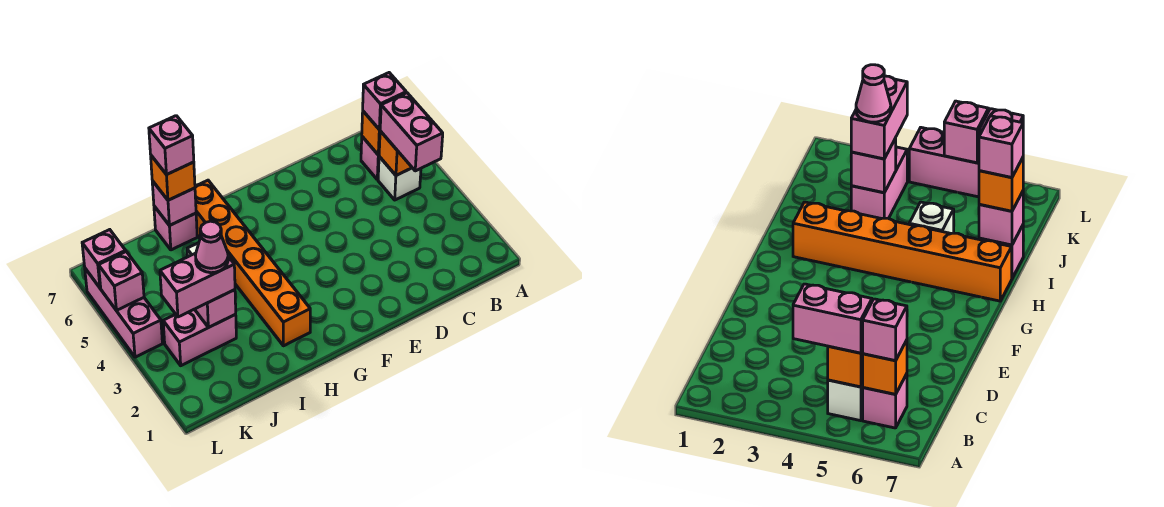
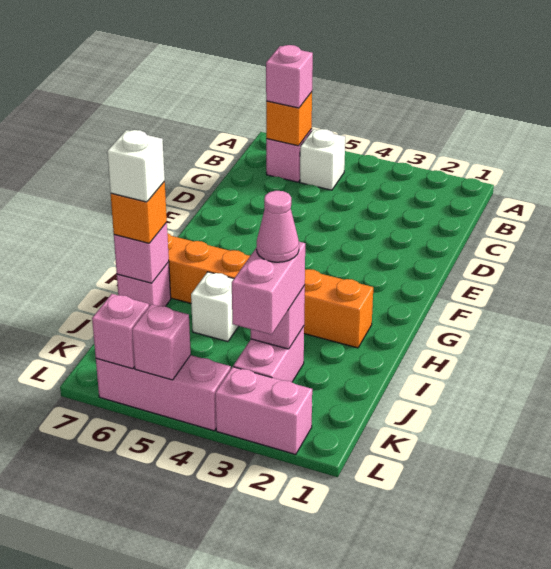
pink brick B4:B5 level 3 -> pink brick L2:L3 level 1
orange brick B5 level 2 -> none
pink brick I7 level 4 -> white brick I7 level 4

